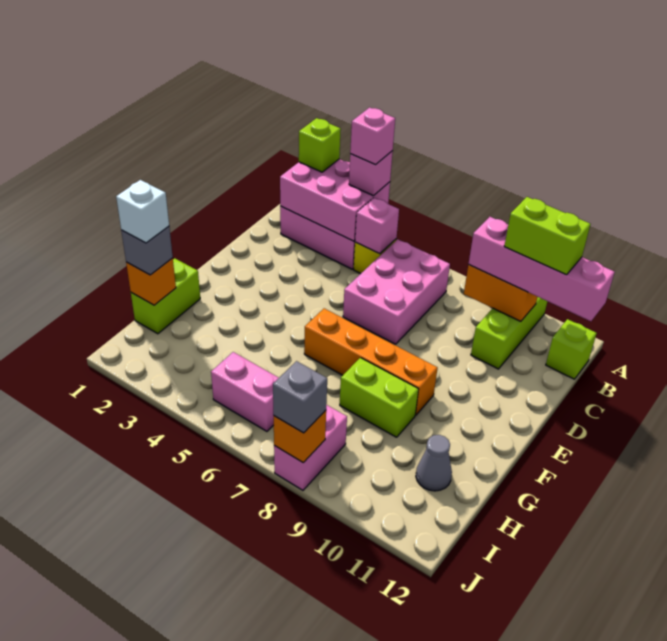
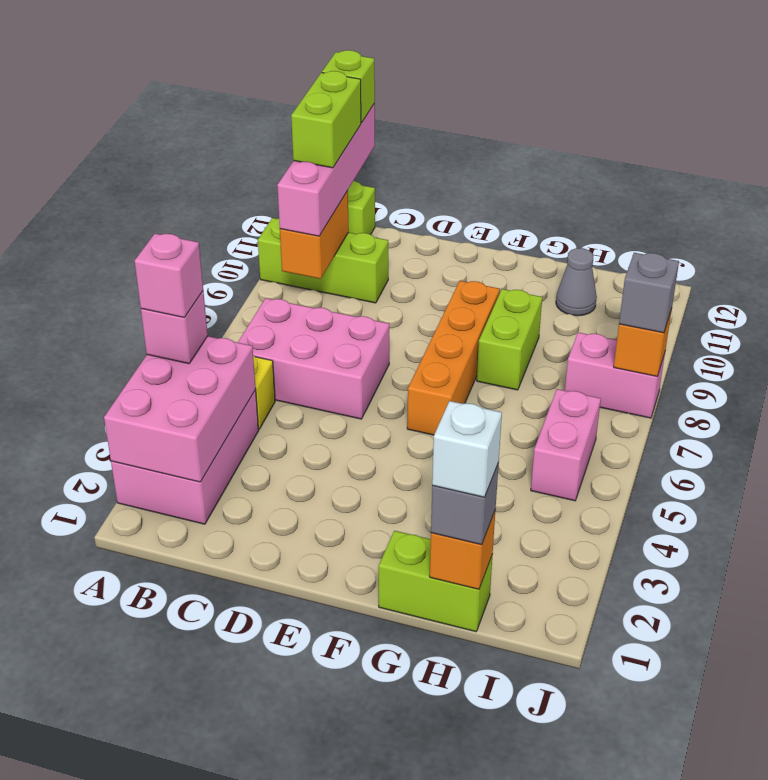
lime brick A2 level 3 -> lime brick B12 level 4
pink brick B5 level 2 -> none

